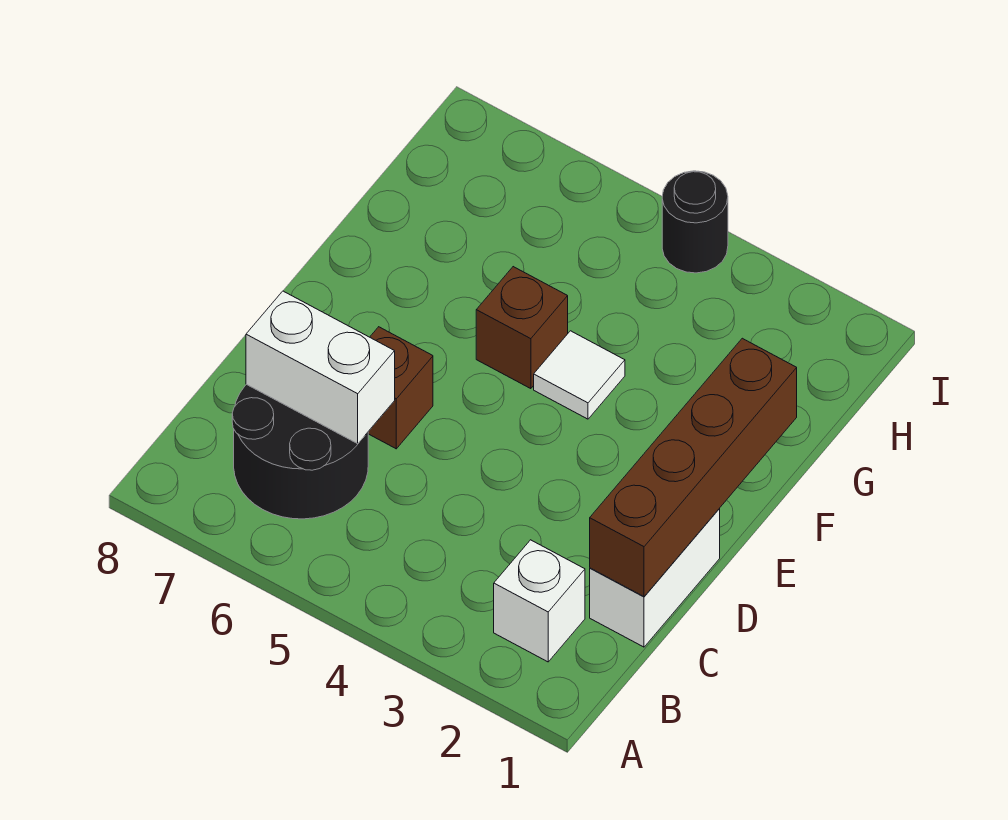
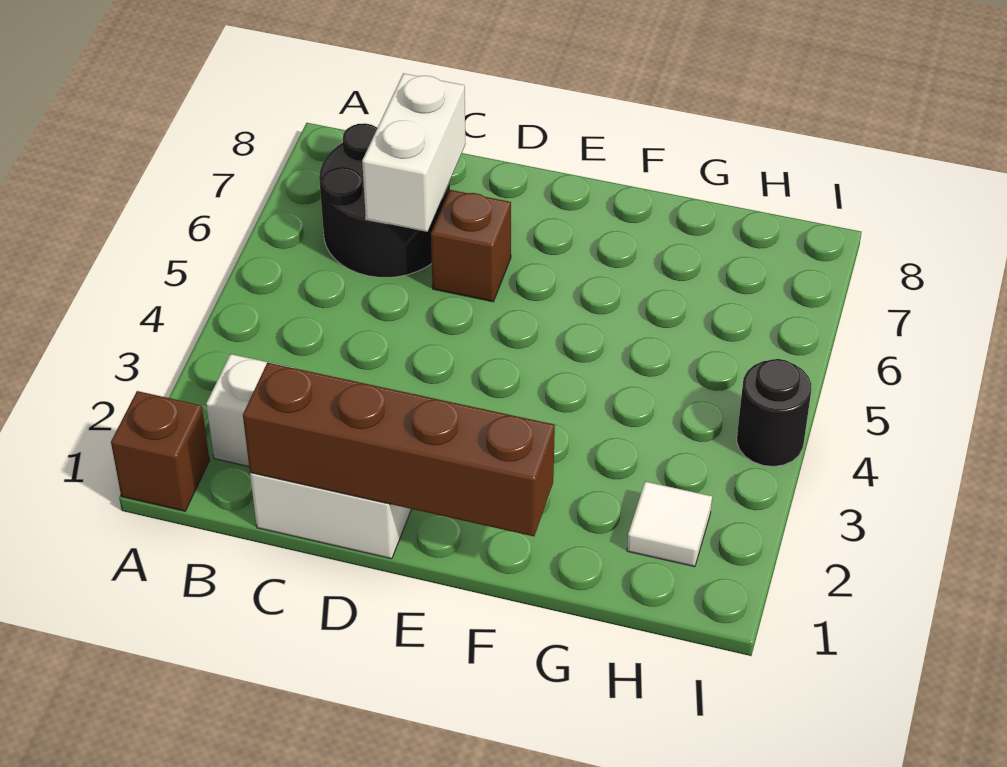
white tile F4 level 1 -> white tile H2 level 1
brown brick F5 level 1 -> brown brick A1 level 1

